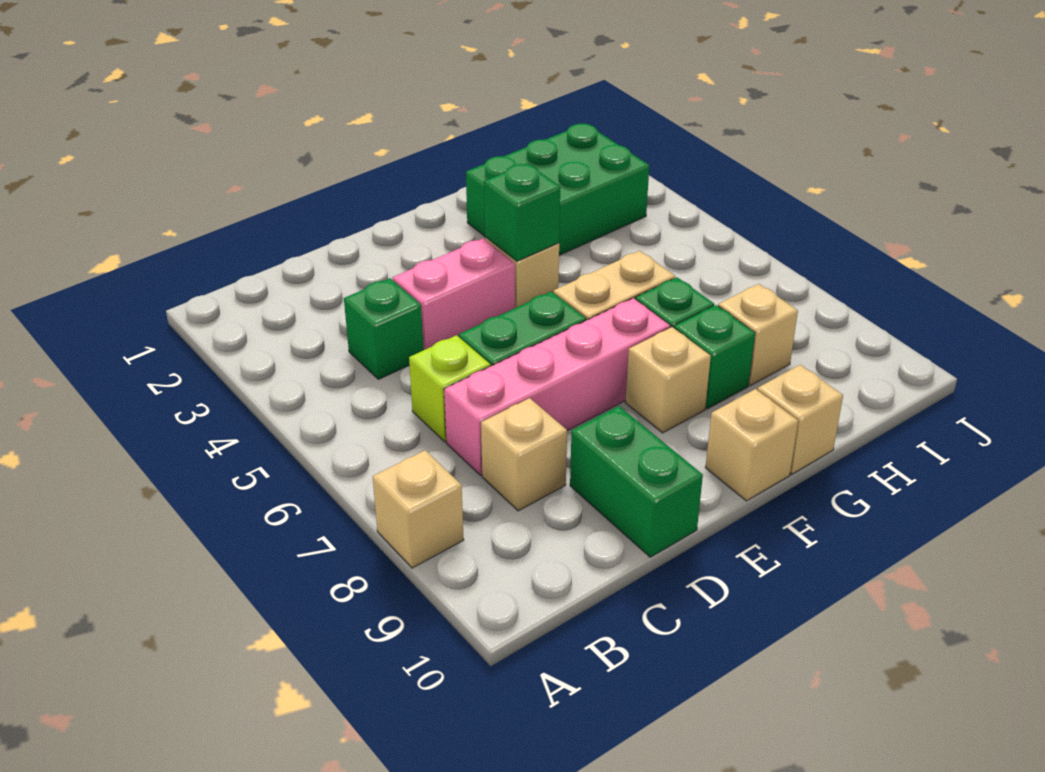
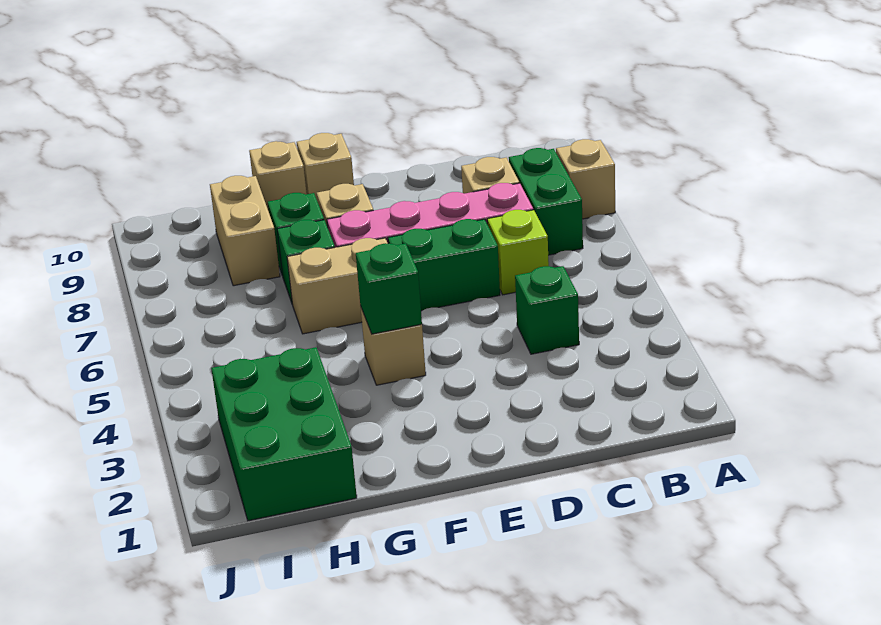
pink brick D4:E4 level 1 -> none
green brick D9:D10 level 1 -> green brick B7:B8 level 1
green brick G2:I3 level 1 -> green brick H1:I3 level 1
tan brick H8 level 1 -> tan brick H8:H9 level 1

